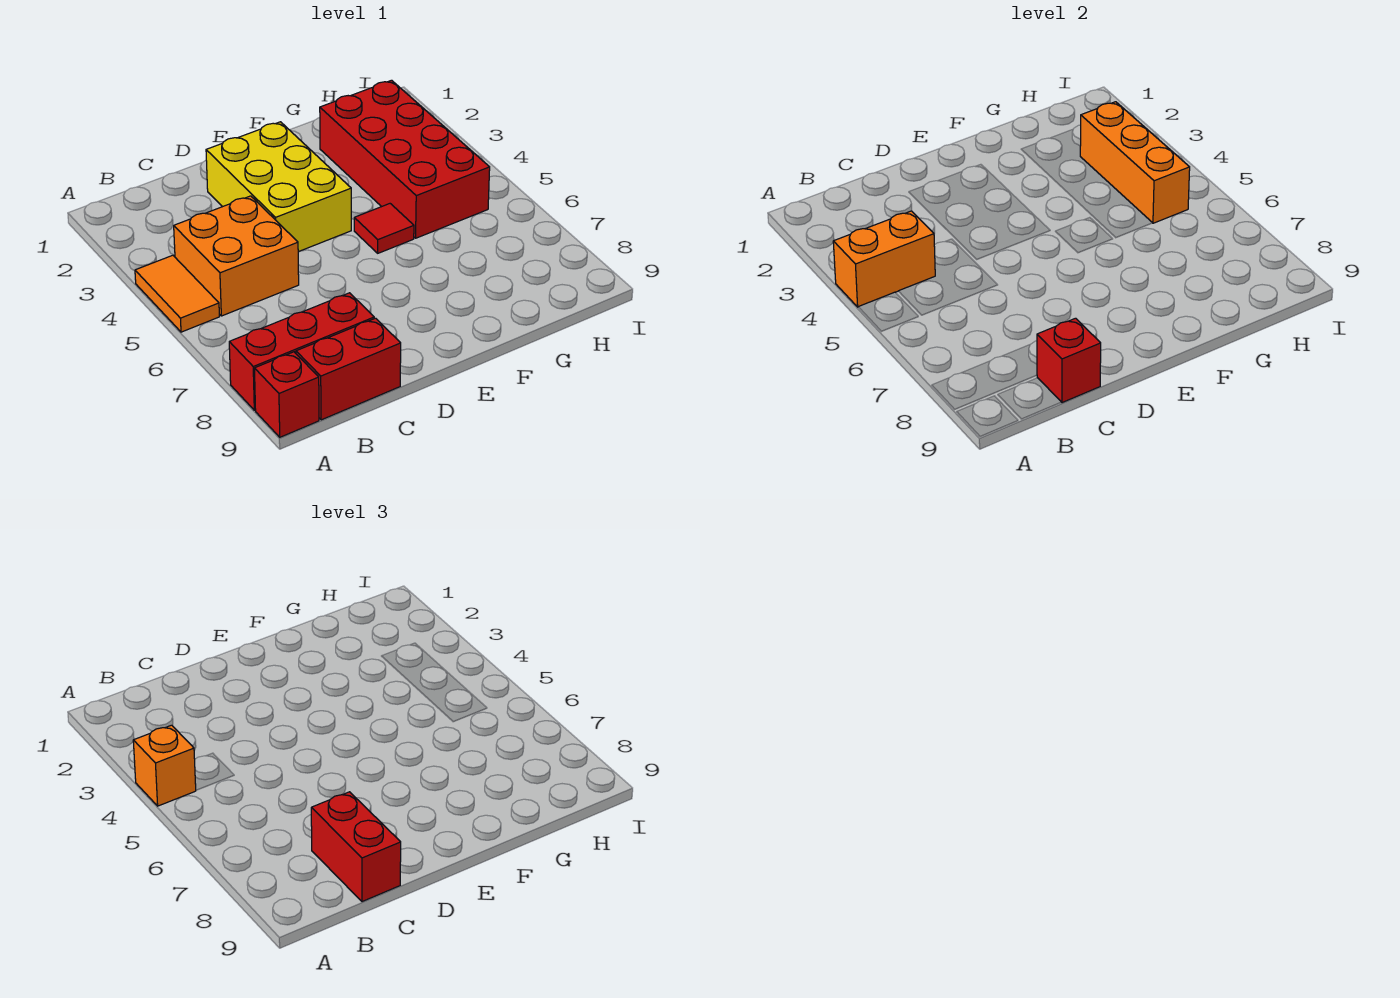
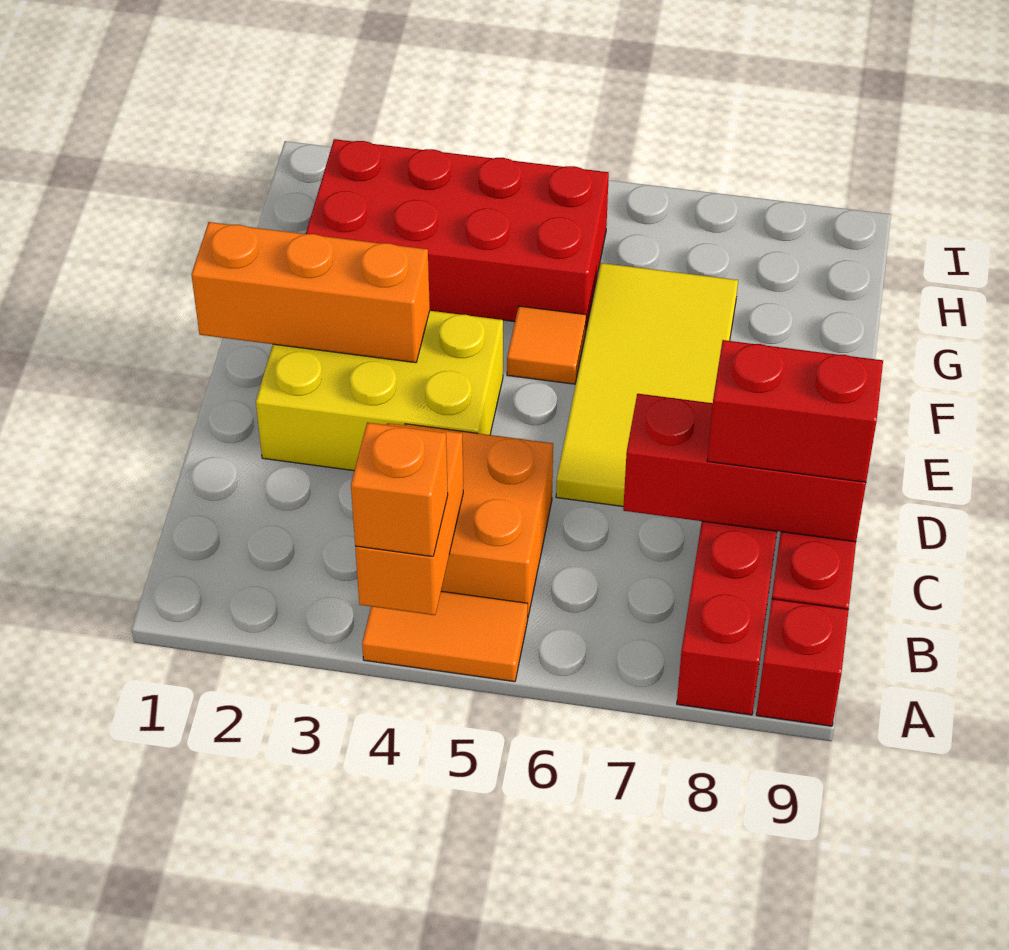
red brick C9 level 2 -> red brick C7:C9 level 2
none -> yellow tile D6:G7 level 1
red tile F5 level 1 -> orange tile F5 level 1
orange brick H3:H5 level 2 -> orange brick E1:E3 level 2

